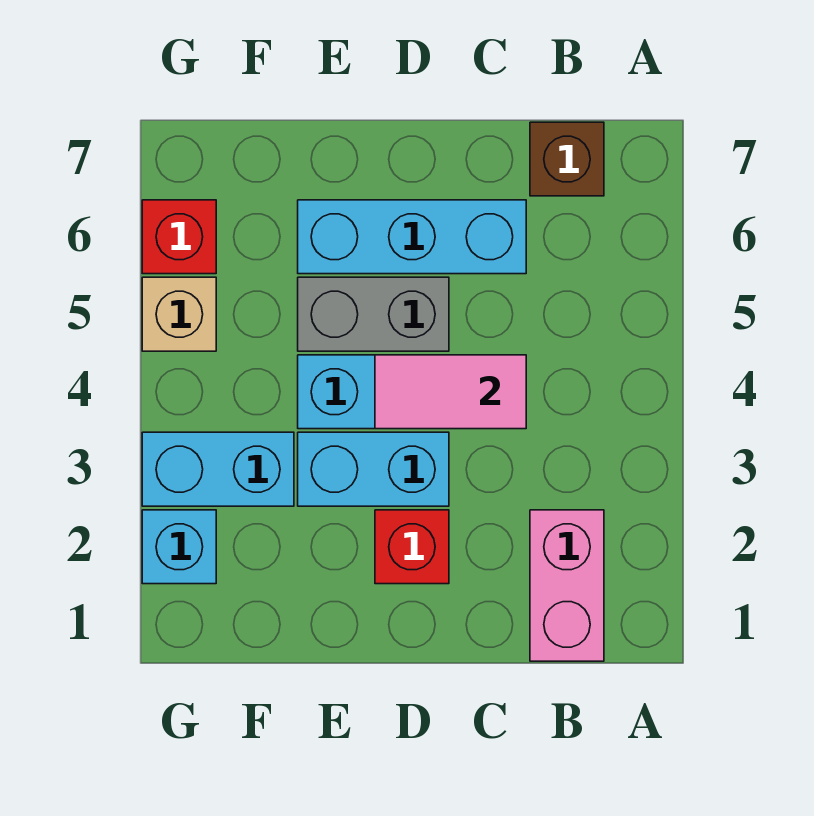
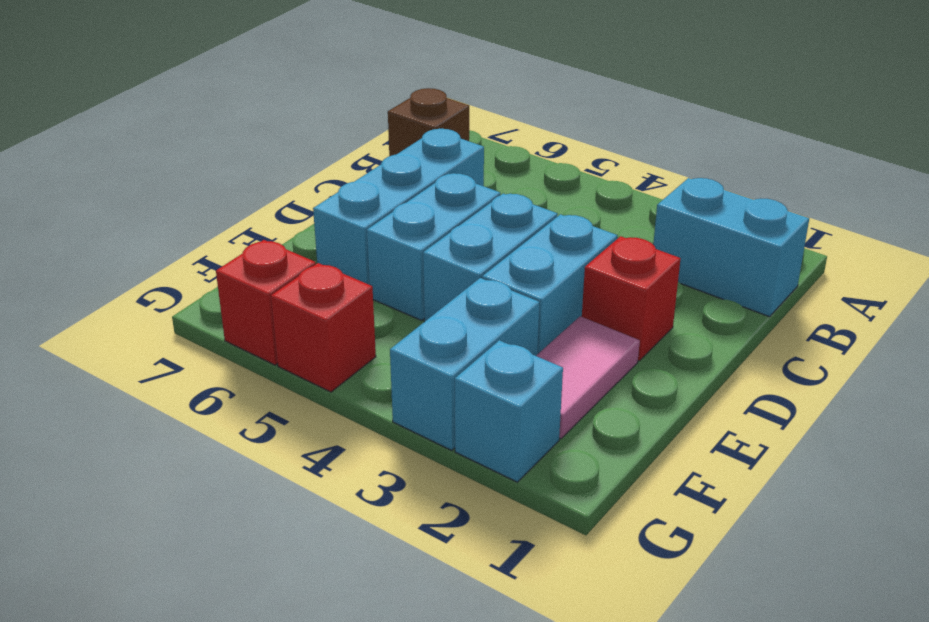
pink brick B1:B2 level 1 -> cyan brick B1:B2 level 1
pink tile C4:D4 level 2 -> pink tile E2:F2 level 1
grey brick D5:E5 level 1 -> cyan brick D5:E5 level 1
tan brick G5 level 1 -> red brick G5 level 1

